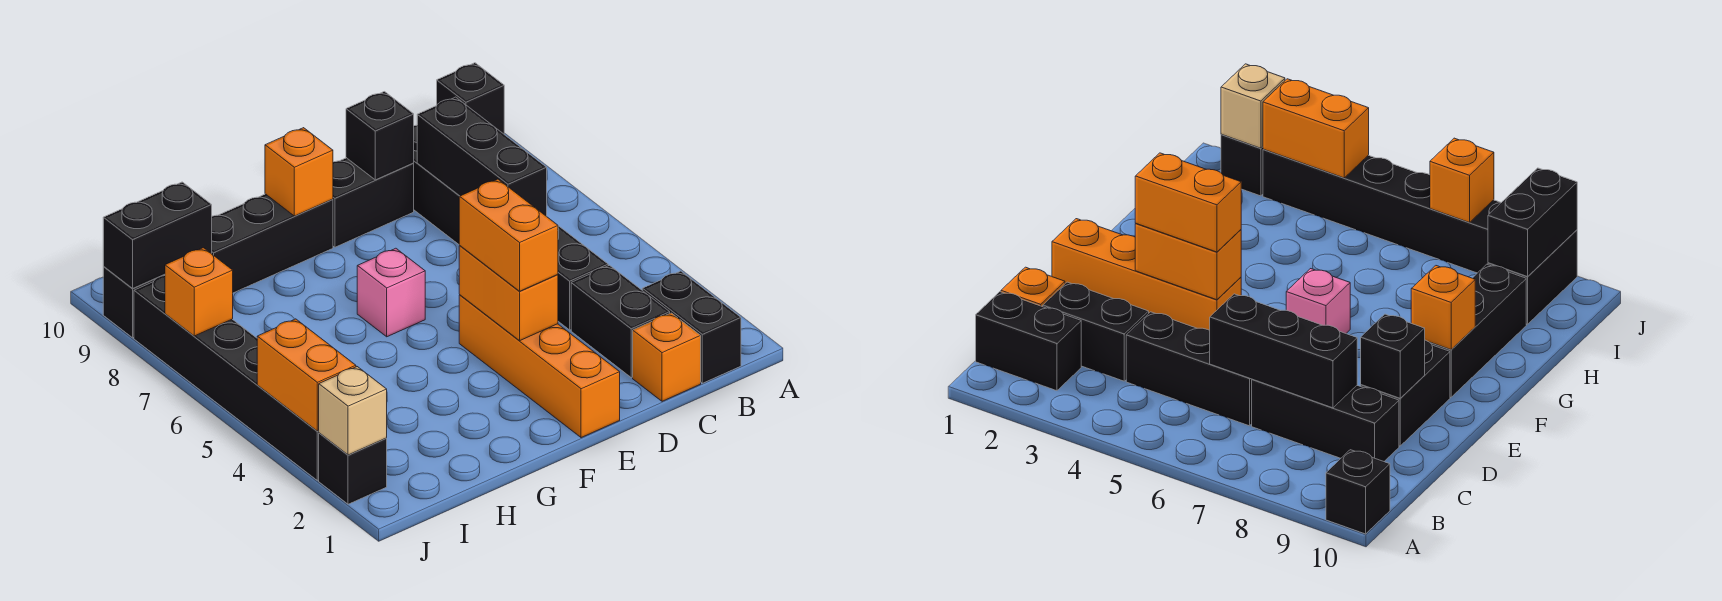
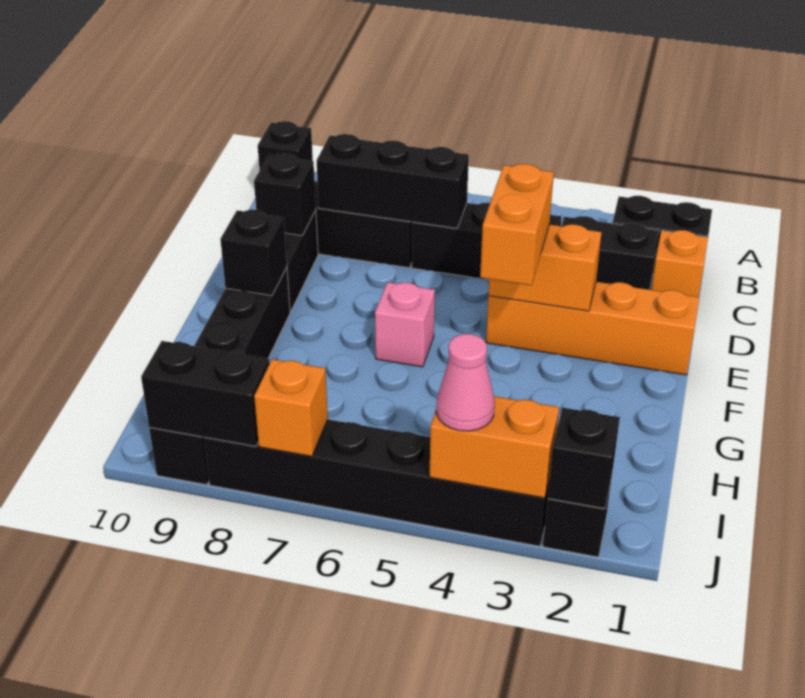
orange brick E3:E4 level 3 -> orange brick E4:F4 level 3
orange brick F9 level 2 -> black brick F9 level 2
black brick I9:J9 level 2 -> black brick J8:J9 level 2
tan brick J2 level 2 -> black brick J2 level 2
none -> pink cone J4 level 3

